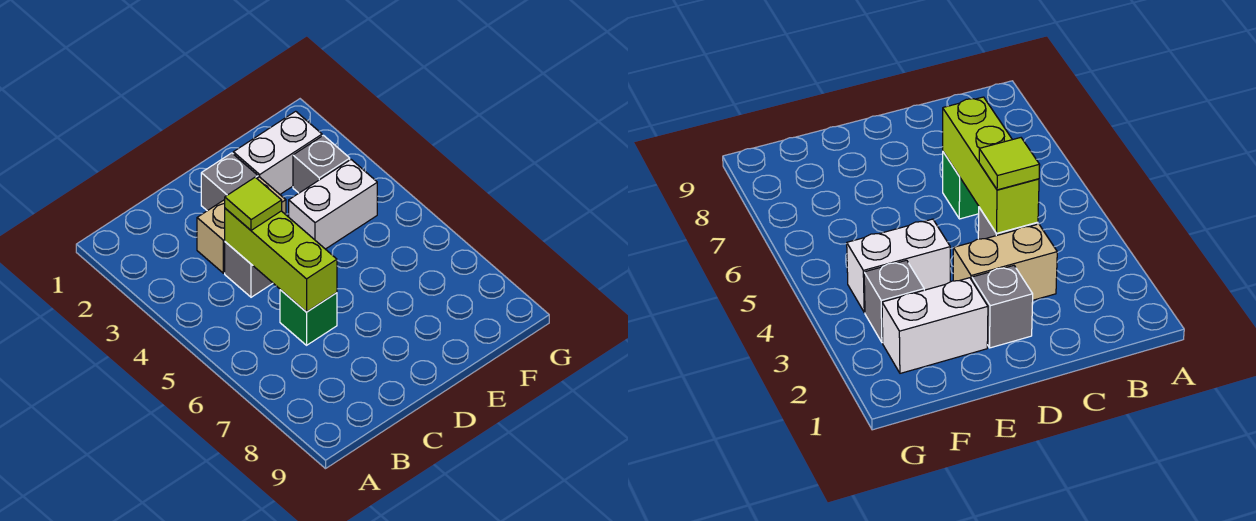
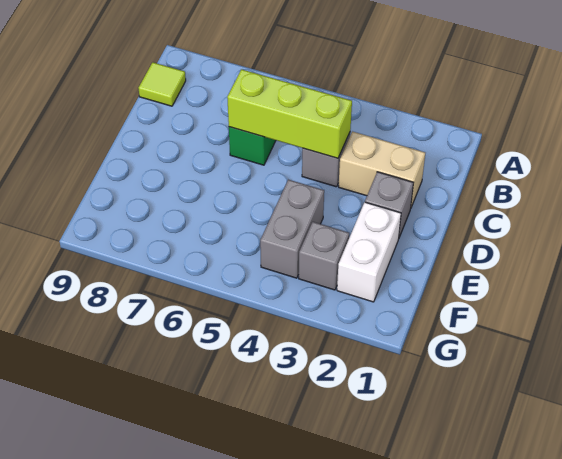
tan brick C3:D3 level 1 -> tan brick C2:C3 level 1
lime tile C4 level 3 -> lime tile B9 level 1
white brick E4:F4 level 1 -> grey brick E4:F4 level 1

